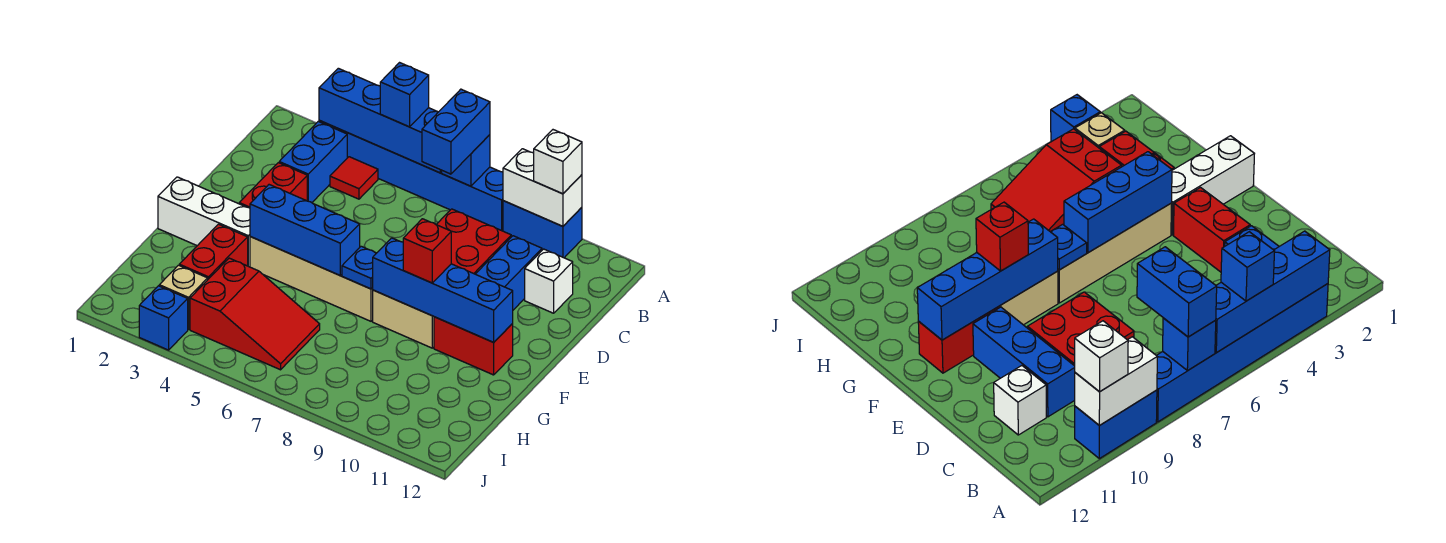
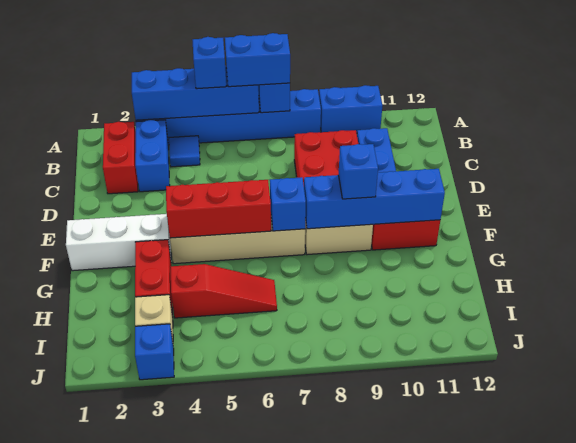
blue brick A7:B7 level 3 -> blue brick A6:A7 level 3
white brick A9:A10 level 2 -> none
white brick A10 level 3 -> none
red tile B4 level 1 -> blue tile B4 level 1
white brick C11 level 1 -> none
red brick D3:E3 level 1 -> red brick B2:C2 level 1
blue brick F4:F6 level 2 -> red brick F4:F6 level 2
blue plate F7 level 2 -> blue brick F7 level 2
red brick F9 level 3 -> blue brick F9 level 3
red slope H4:I6 level 1 top 4 -> red slope H4:H6 level 1 top 4

